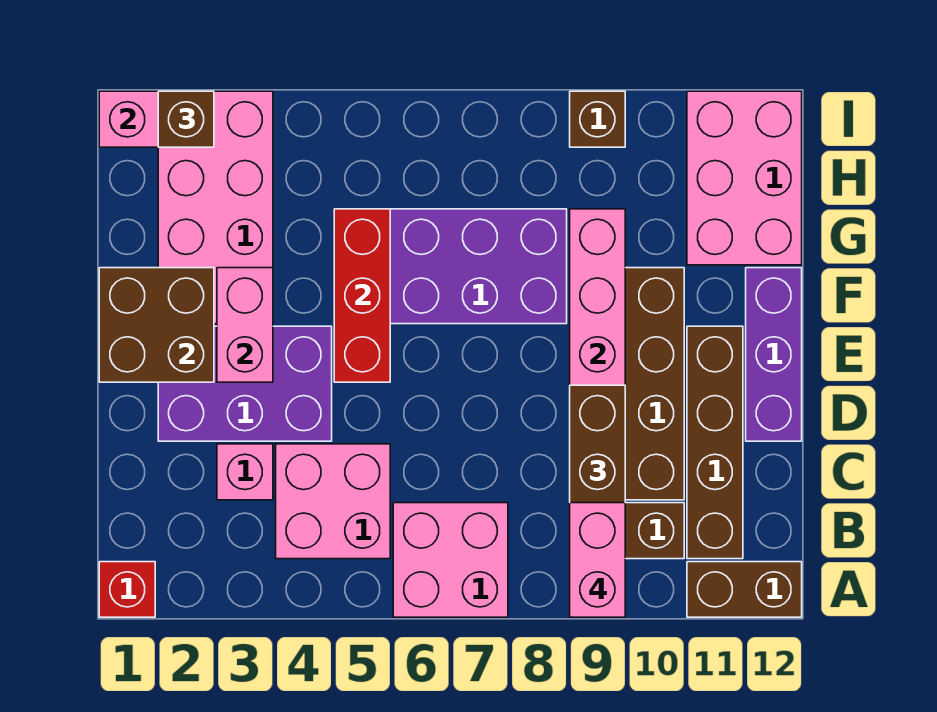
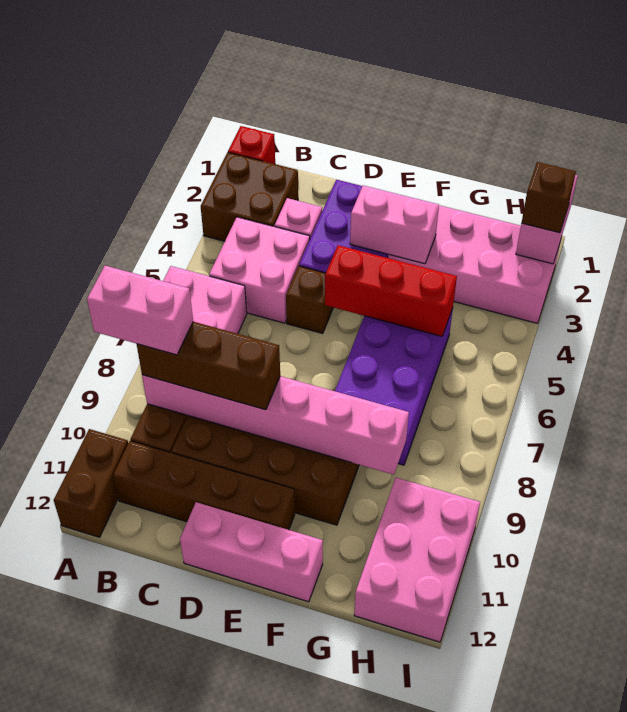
purple brick D12:F12 level 1 -> pink brick D12:F12 level 1
brown brick E1:F2 level 2 -> brown brick A2:B3 level 1
pink brick G11:I12 level 1 -> pink brick H10:I12 level 1
brown brick I9 level 1 -> brown brick D5 level 1

